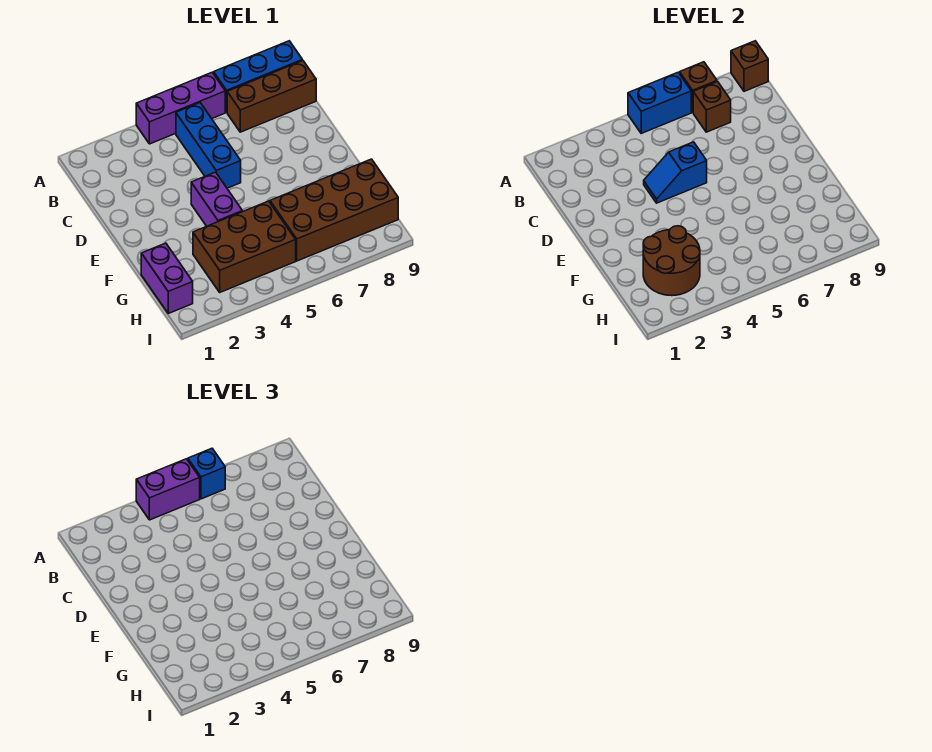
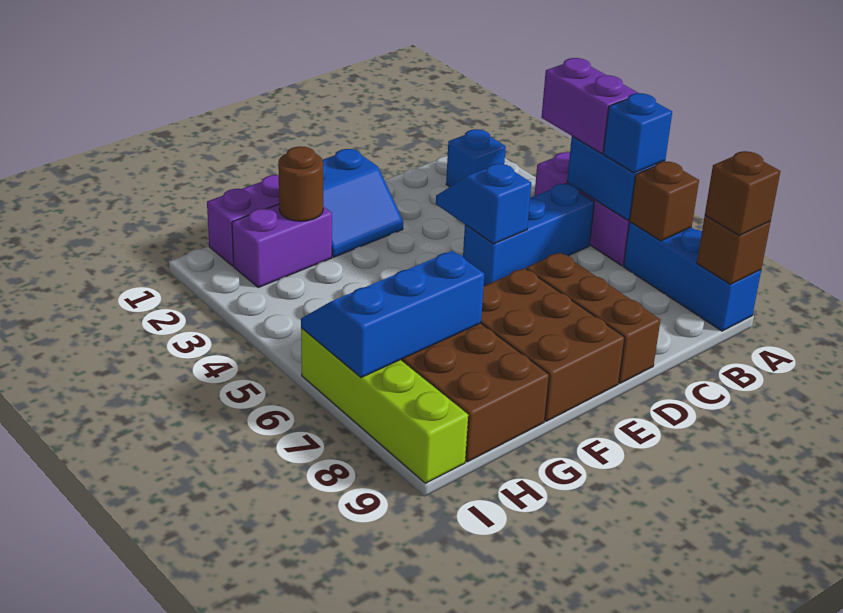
none -> blue brick B2 level 1
brown brick B7:B9 level 1 -> brown brick D7:D9 level 1
brown brick B7 level 2 -> brown brick A9 level 3
none -> blue slope E1:F2 level 1 top 1
purple brick E4:F4 level 1 -> purple brick G2:H2 level 1
brown round brick G2:H3 level 2 -> brown round brick G2 level 2
brown brick G3:H5 level 1 -> brown brick E7:F9 level 1
none -> blue slope G6:I7 level 2 top 7
none -> lime brick I6:I9 level 1

